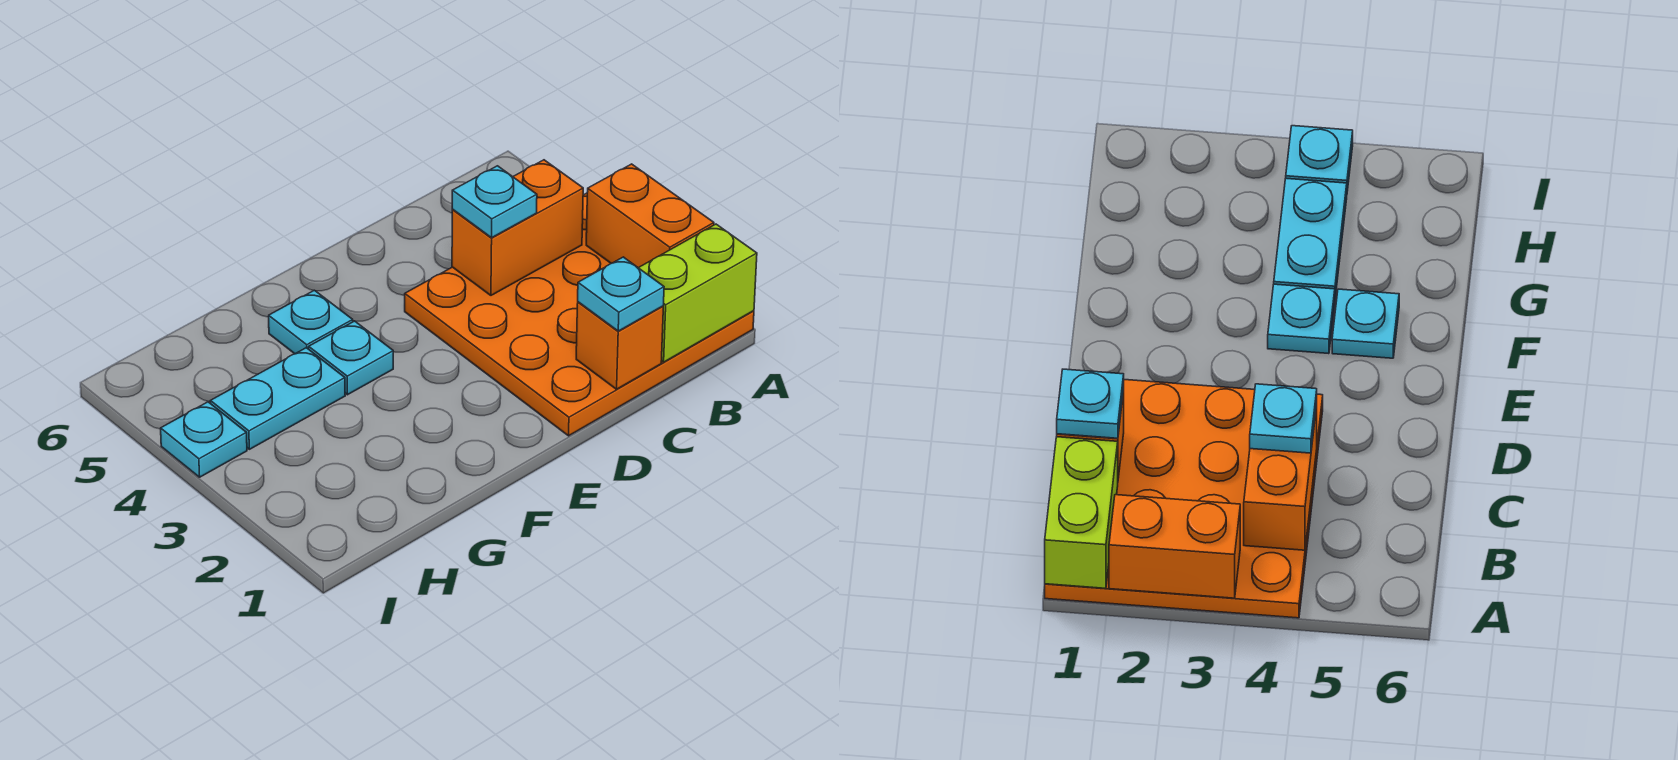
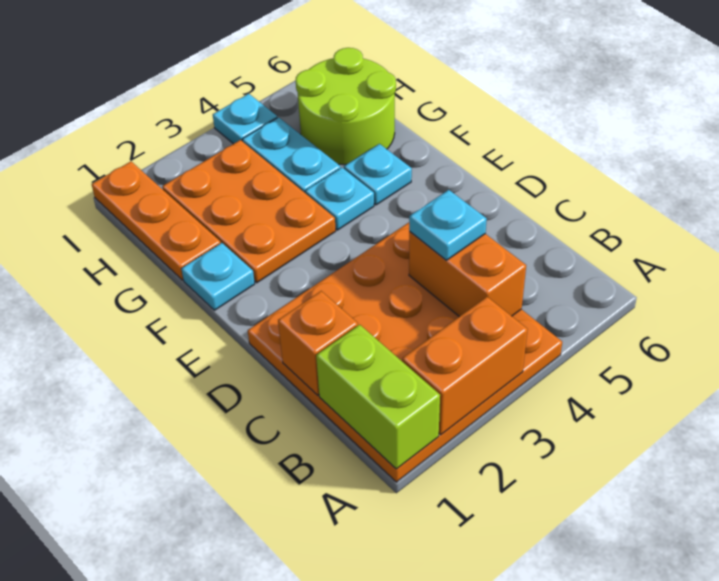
cyan plate C1 level 3 -> cyan plate F1 level 1
none -> orange plate F2:H3 level 1
none -> orange plate G1:I1 level 1
none -> lime round brick G5:H6 level 1

